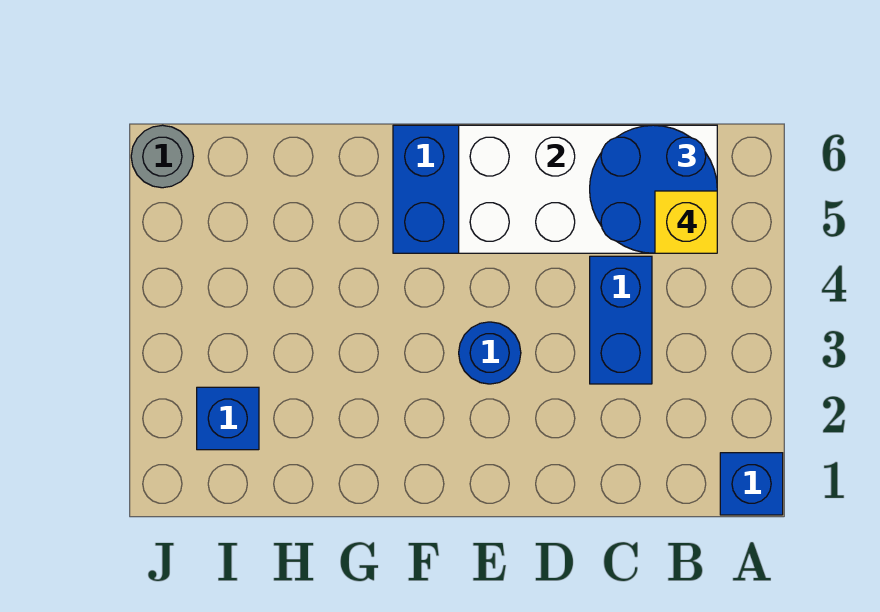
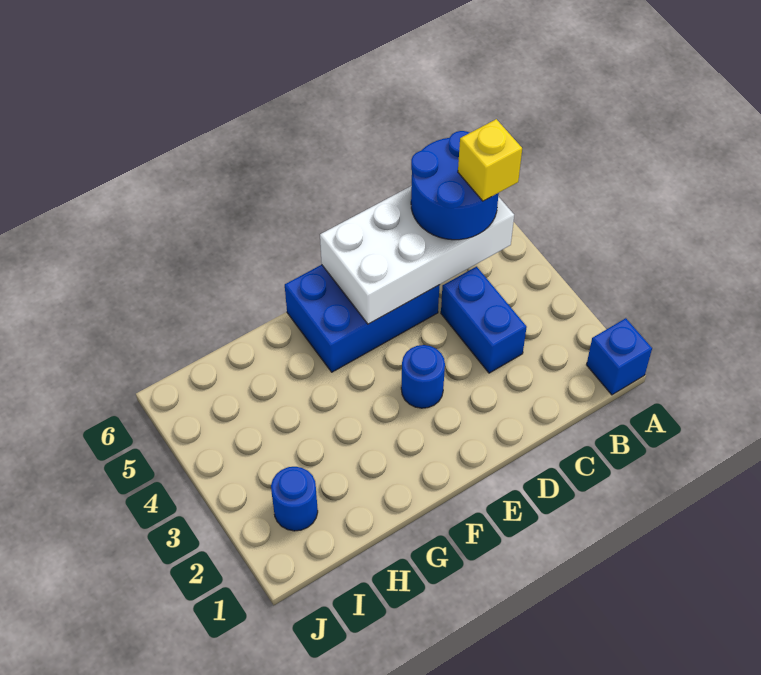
blue brick I2 level 1 -> blue round brick I2 level 1
grey round brick J6 level 1 -> none

